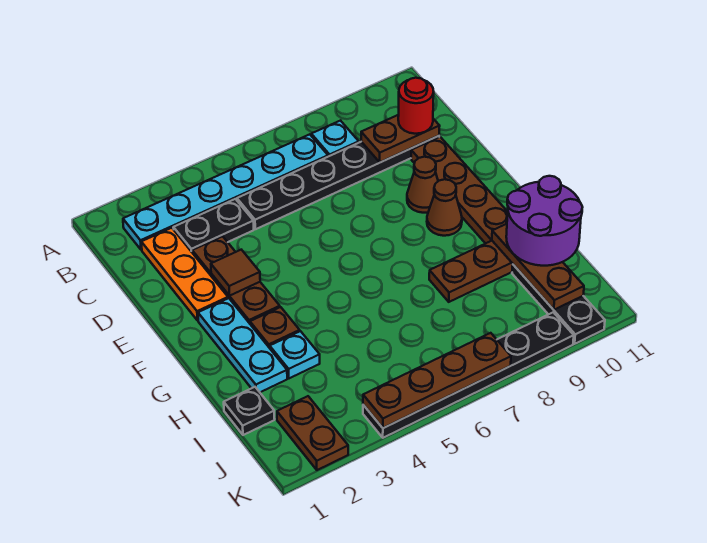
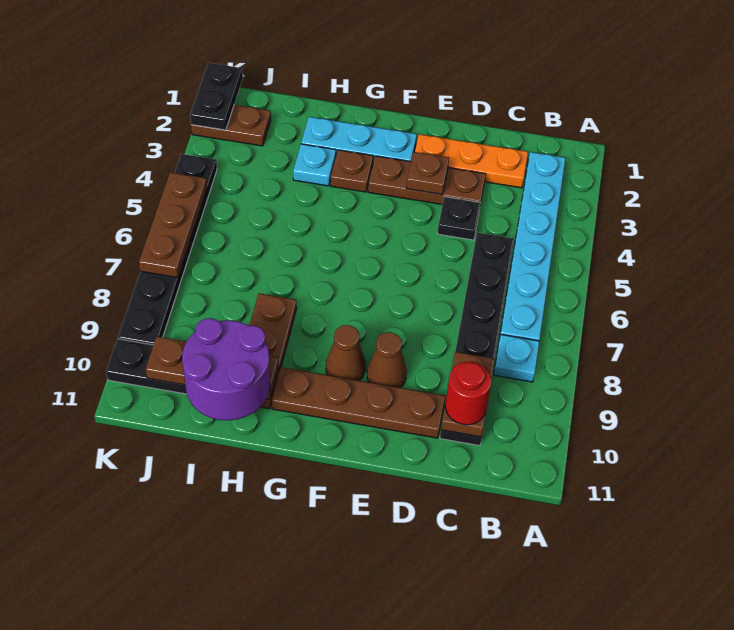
black plate C3:C4 level 1 -> black plate K1:K2 level 2
brown tile E3 level 2 -> brown plate E3 level 2
black plate I1 level 1 -> black plate D4 level 1
brown plate K4:K7 level 2 -> brown plate K5:K7 level 2

